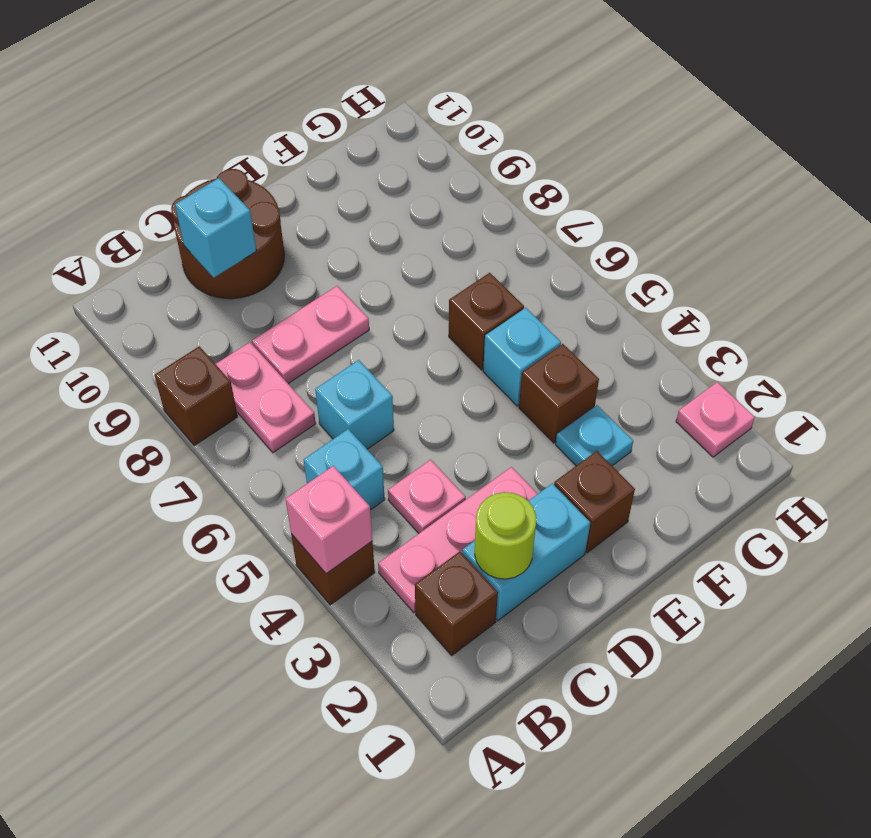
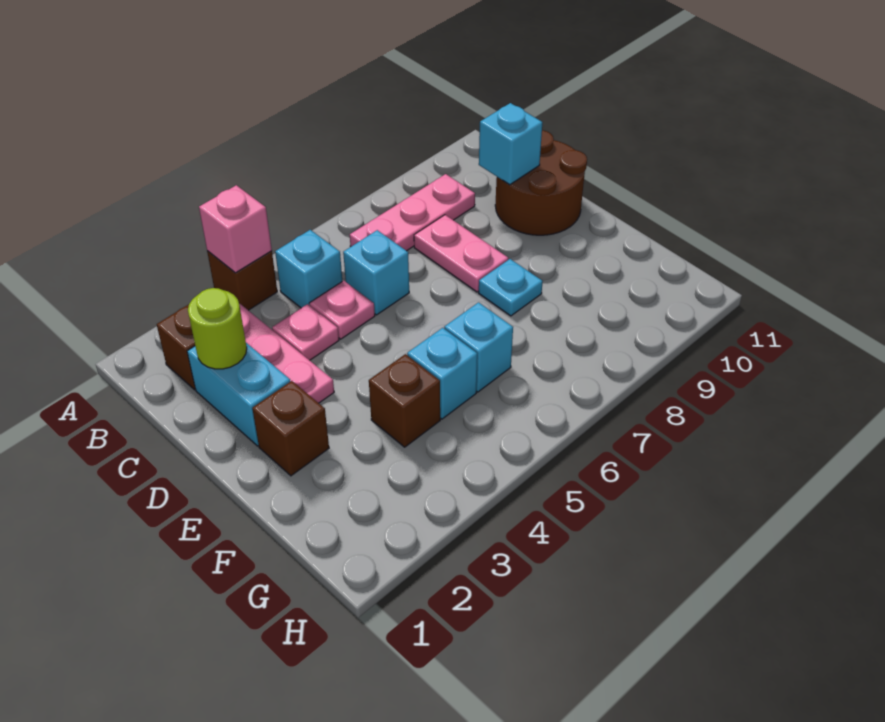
brown brick A8 level 1 -> none
pink plate B7:B8 level 1 -> pink plate B7:B9 level 1
cyan plate F3 level 1 -> cyan plate E8 level 1
brown brick F6 level 1 -> cyan brick F6 level 1
pink plate H2 level 1 -> pink plate C5 level 1

